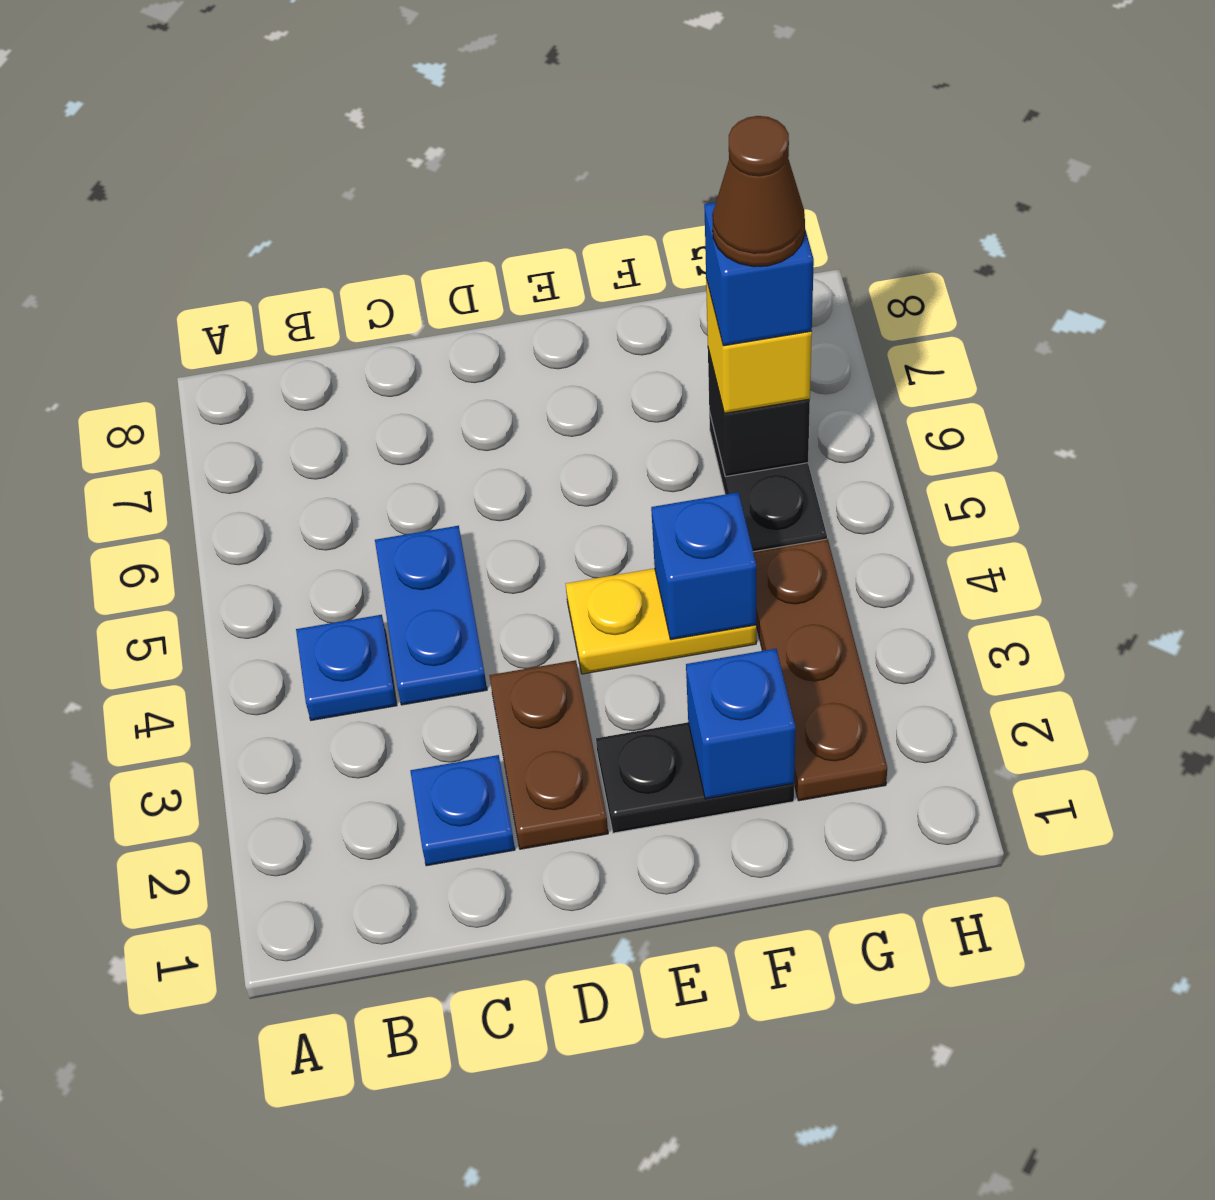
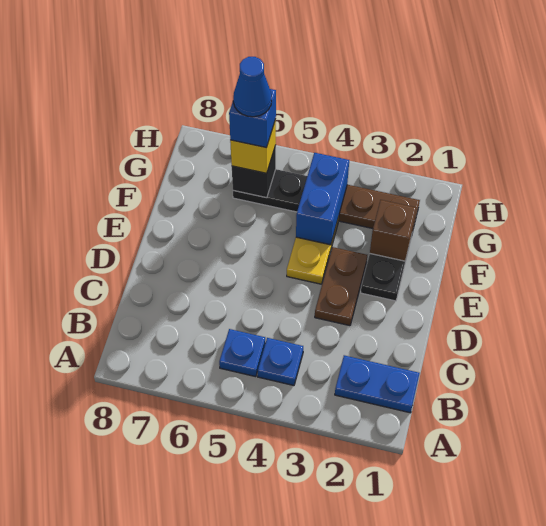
blue plate C2 level 1 -> blue plate B5 level 1
blue plate C4:C5 level 1 -> blue plate B1:B2 level 1
brown plate D2:D3 level 1 -> brown plate D3:E3 level 1
blue brick F2 level 2 -> brown brick F2 level 2
blue brick F4 level 2 -> blue brick F4:G4 level 2
brown cone G6 level 5 -> blue cone G6 level 5

